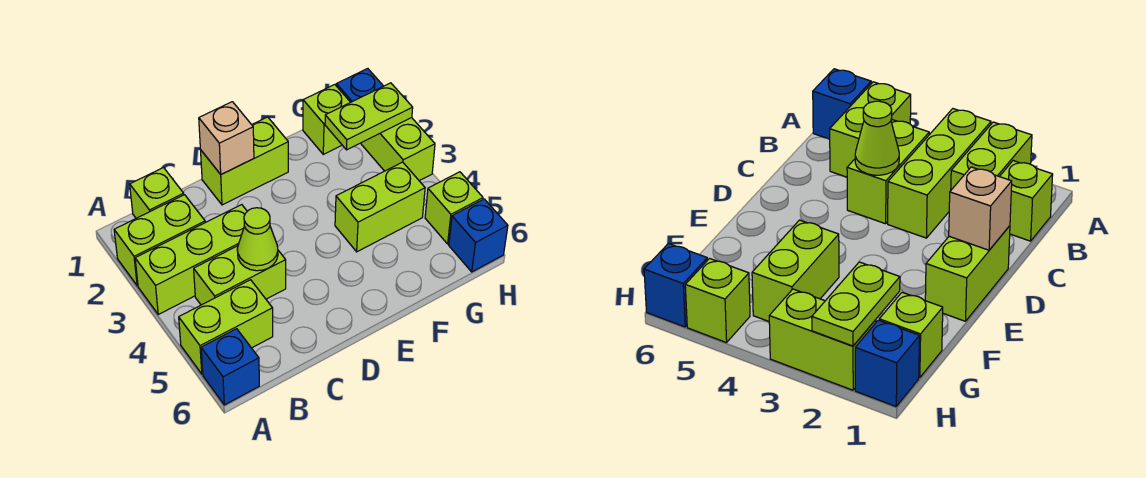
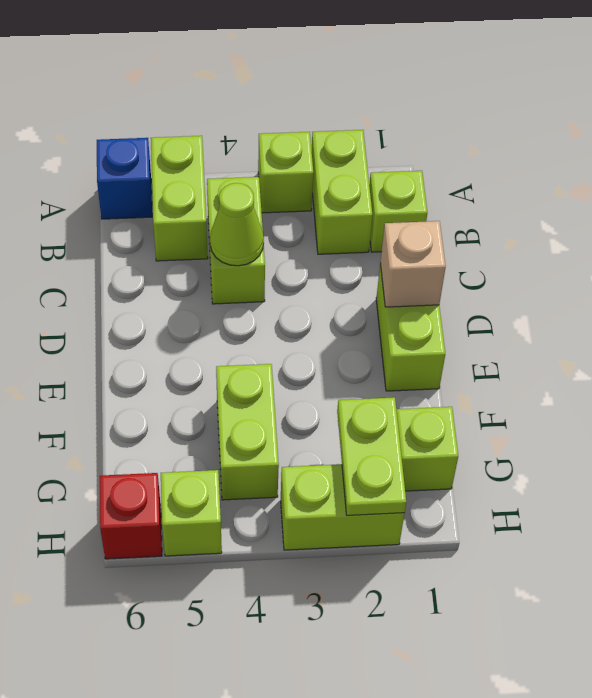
lime brick A3:C3 level 1 -> lime brick A3 level 1
blue brick H1 level 1 -> none
blue brick H6 level 1 -> red brick H6 level 1

